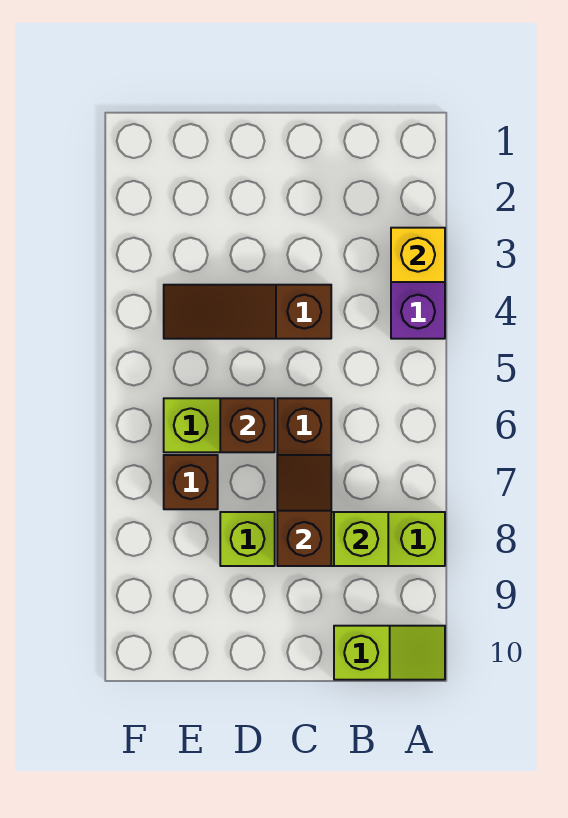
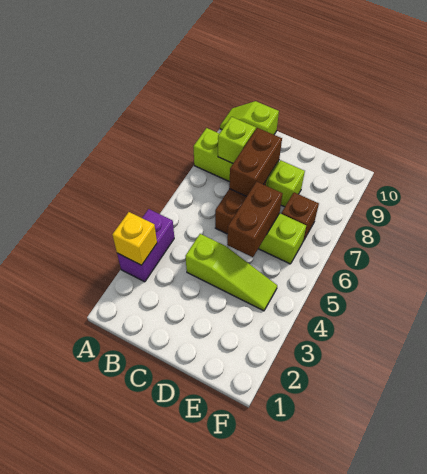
brown slope C4:E4 level 1 top C -> lime slope C4:E4 level 1 top C
brown slope C7:C8 level 2 top 8 -> brown brick C7:C8 level 2
brown brick D6 level 2 -> brown brick D5:D6 level 2

